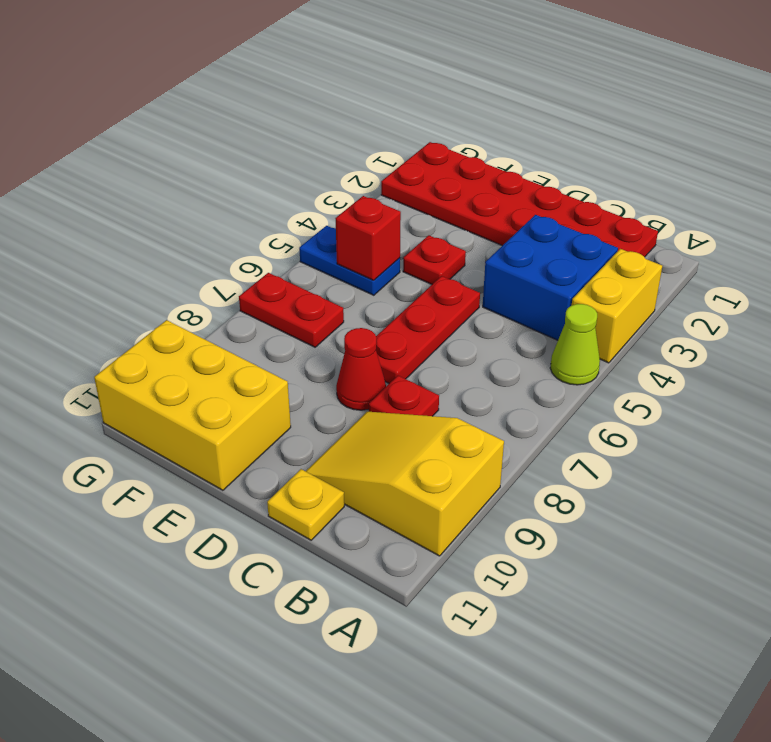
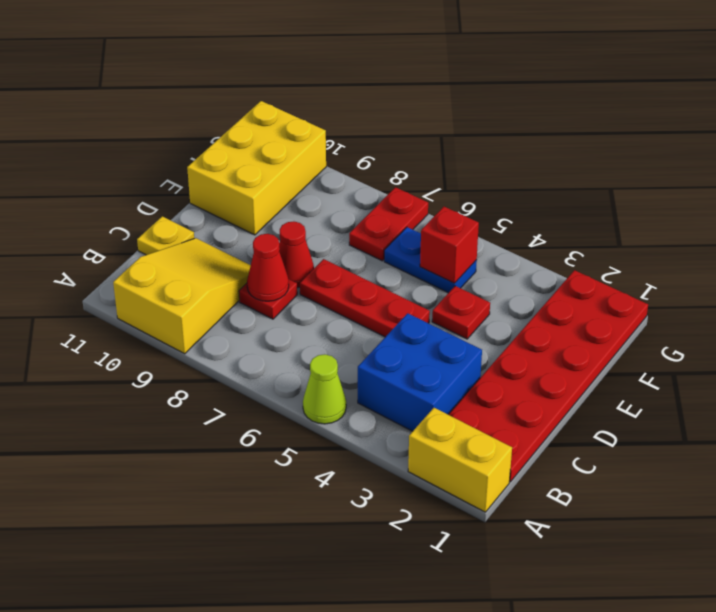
yellow brick A3:A4 level 1 -> yellow brick A1:A2 level 1
none -> red cone C8 level 2
blue plate F5:G5 level 1 -> blue plate F5:F6 level 1

